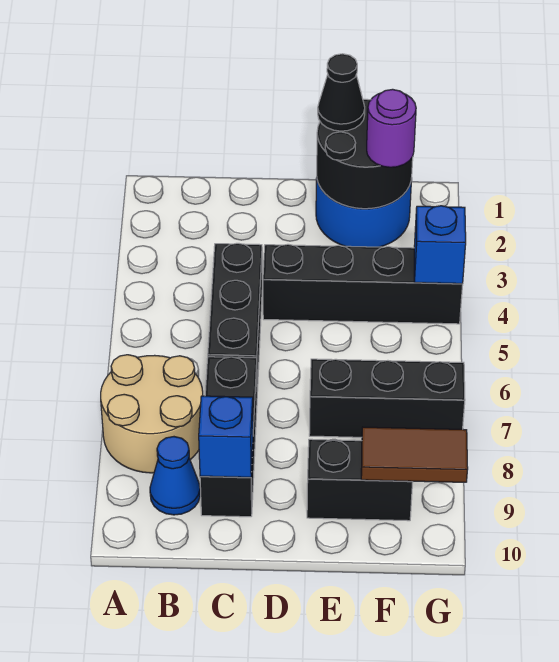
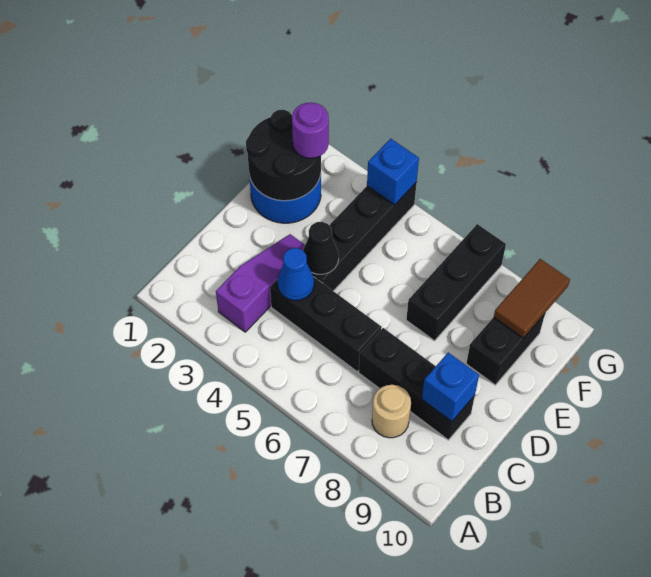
tan round brick A7:B8 level 1 -> tan round brick B8 level 1
none -> purple slope B3:D3 level 1 top B
blue cone B9 level 1 -> blue cone C4 level 2
black cone E1 level 3 -> black cone D4 level 2

